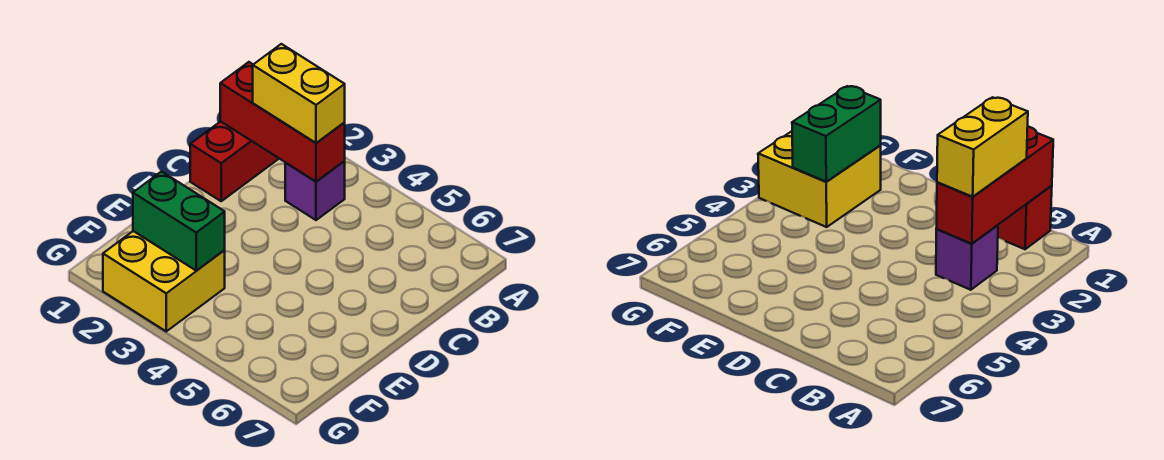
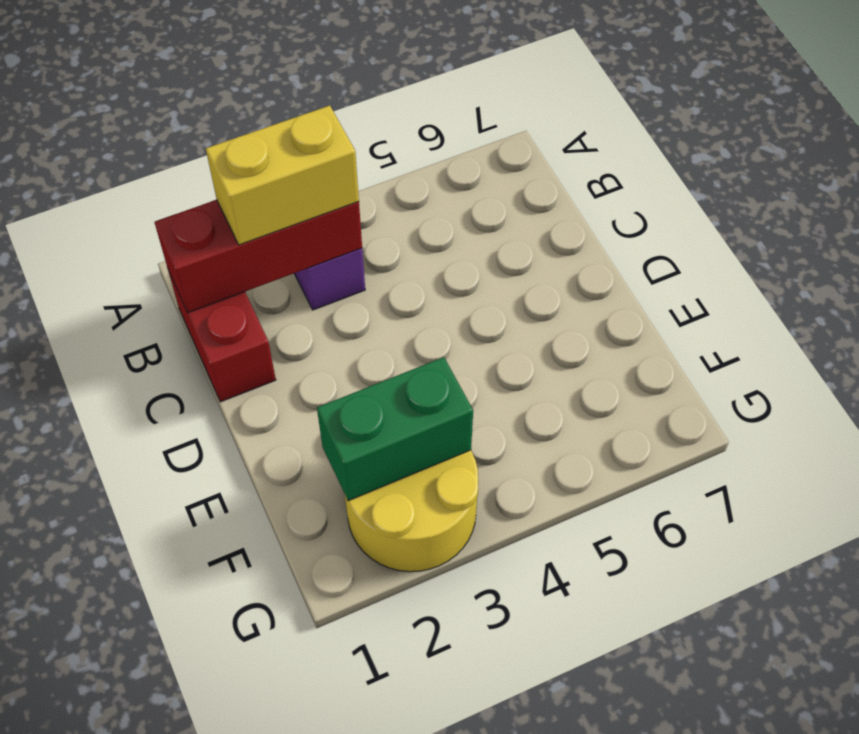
yellow brick F2:G3 level 1 -> yellow round brick F2:G3 level 1

